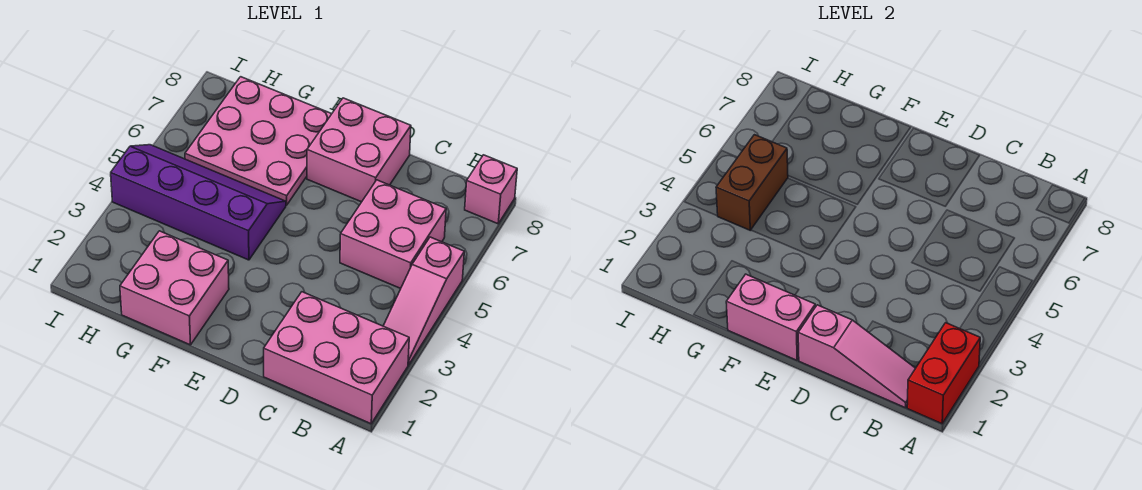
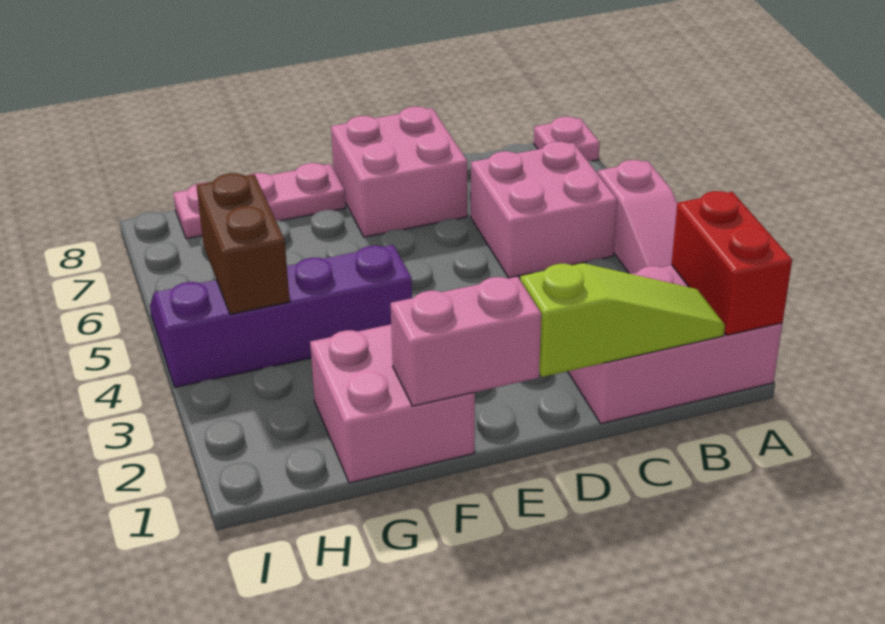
pink brick A8 level 1 -> pink plate A8 level 1
pink slope B1:D1 level 2 top D -> lime slope B1:D1 level 2 top D
pink plate F6:H8 level 1 -> pink plate F8:H8 level 1

